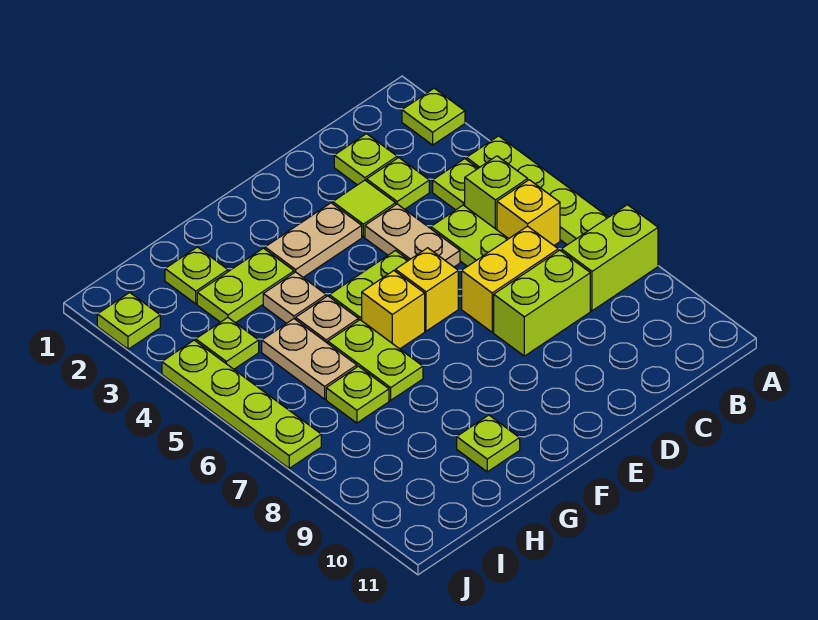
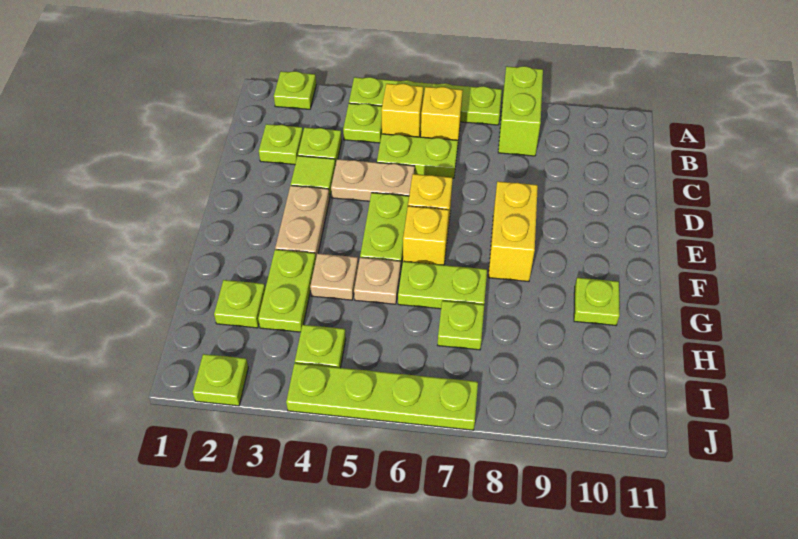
lime brick B5 level 1 -> yellow brick B5 level 1
yellow brick C7:D7 level 1 -> yellow brick E8:F8 level 1
lime brick C8:D8 level 1 -> none
tan plate H5:H6 level 1 -> none

